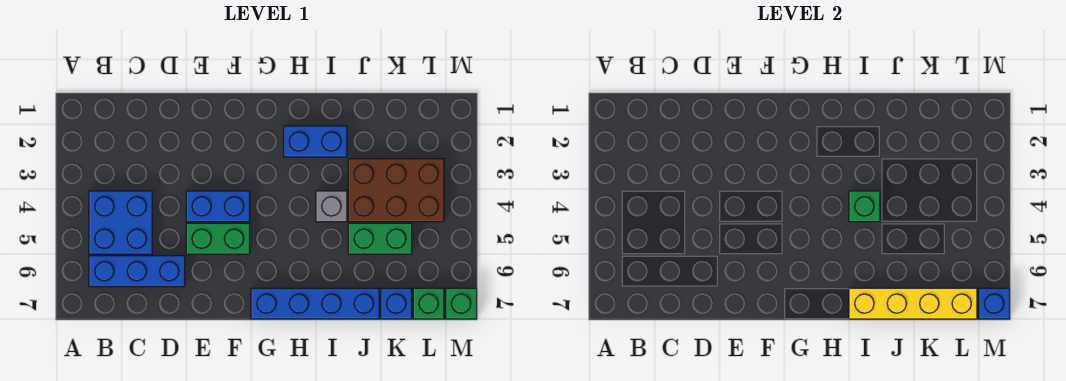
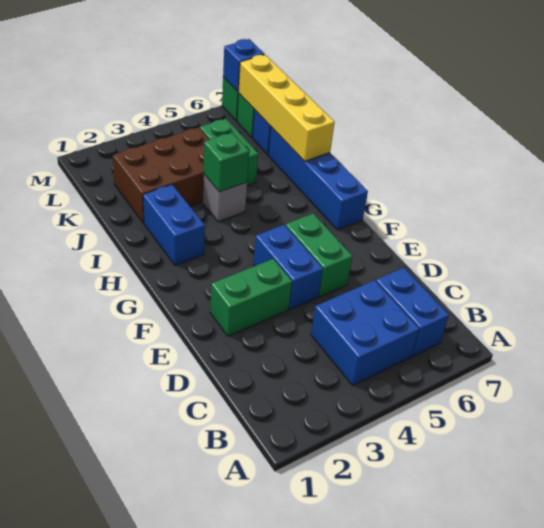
blue brick B6:D6 level 1 -> blue brick B6:C6 level 1
none -> green brick E2:E3 level 1
brown brick J3:L4 level 1 -> brown brick J2:K4 level 1

